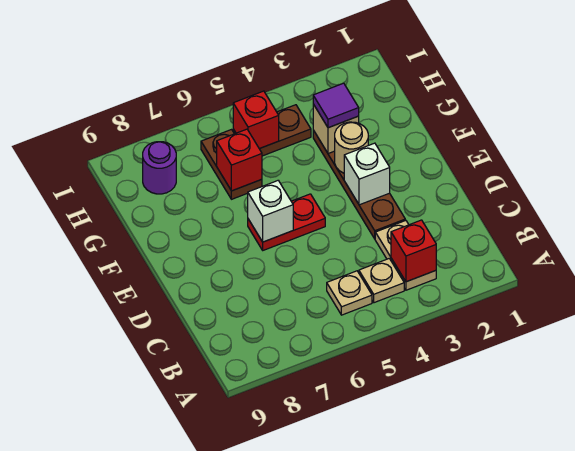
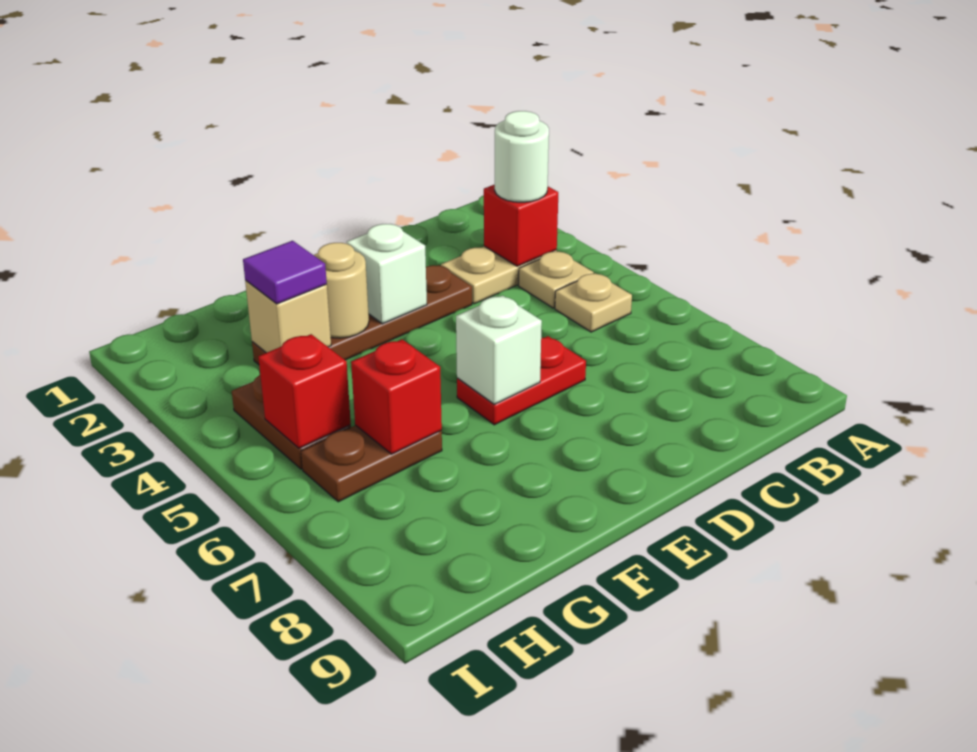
none -> white round brick B3 level 3
red plate E5:E6 level 1 -> red plate D6:E6 level 1
purple round brick H8 level 1 -> none

